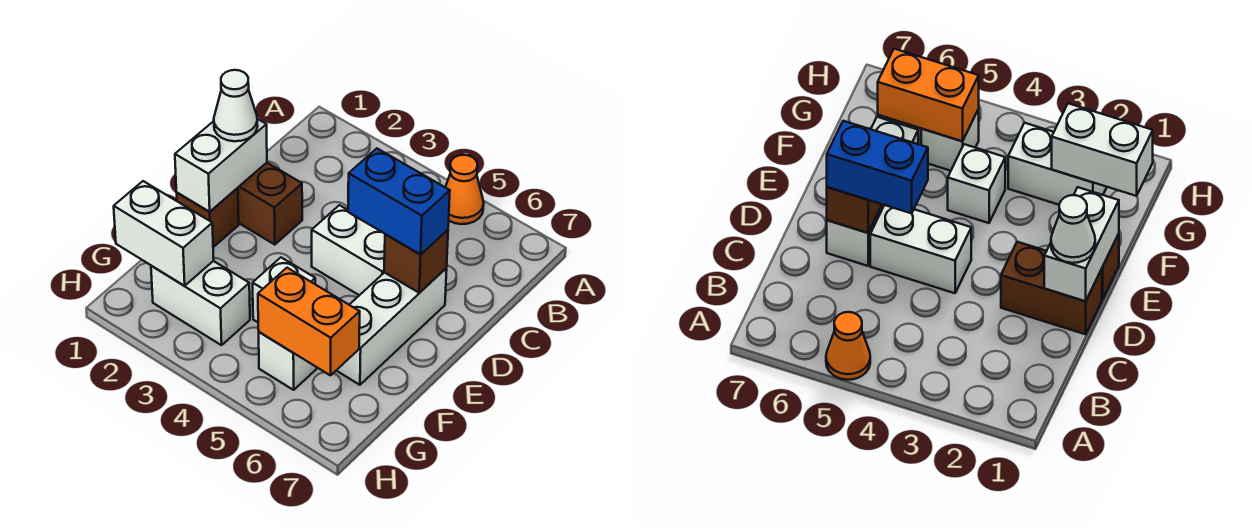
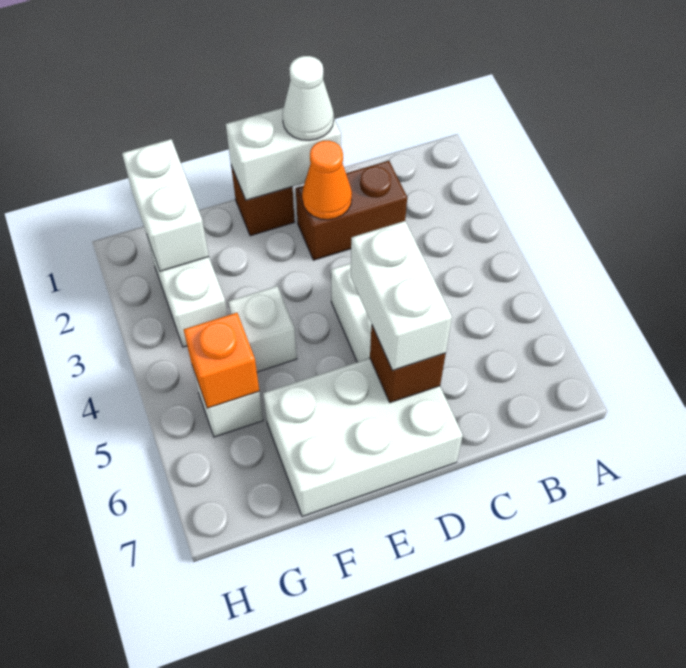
orange cone A5 level 1 -> orange cone D2 level 2
brown brick D1:D2 level 1 -> brown brick C2:D2 level 1
blue brick D5:D6 level 3 -> white brick D5:D6 level 3
white brick D6:F6 level 1 -> white brick D6:F7 level 1
orange brick G5:G6 level 2 -> orange brick G5 level 2

